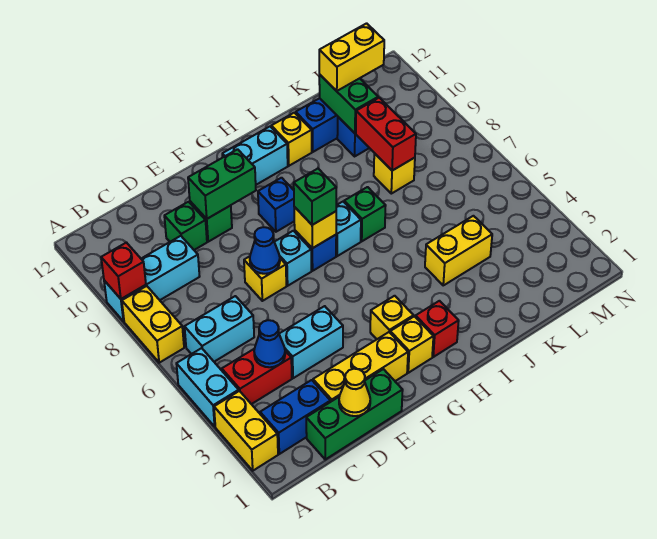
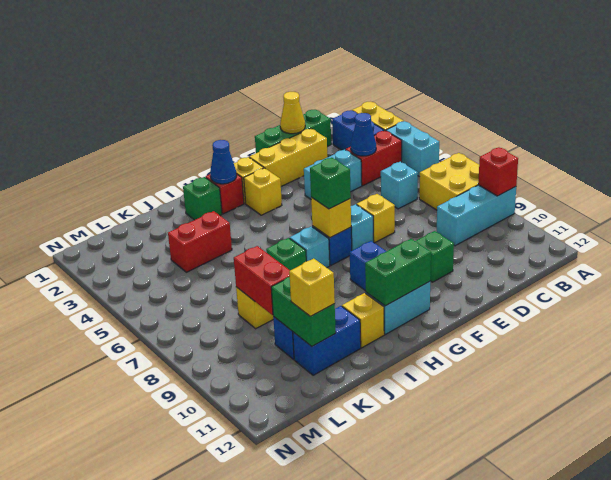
yellow brick A7:A8 level 1 -> yellow brick A7:B8 level 1
blue brick B2:C2 level 1 -> blue brick B2:B3 level 1
cyan brick B6:C6 level 1 -> cyan brick C6 level 1
green brick D10 level 1 -> green brick I2 level 1
blue cone E7 level 2 -> blue cone H2 level 2
green brick E10:F10 level 2 -> green brick G11:H11 level 2
yellow brick J4:K4 level 1 -> red brick J4:K4 level 1
yellow brick K11:L11 level 3 -> yellow brick K11 level 3

